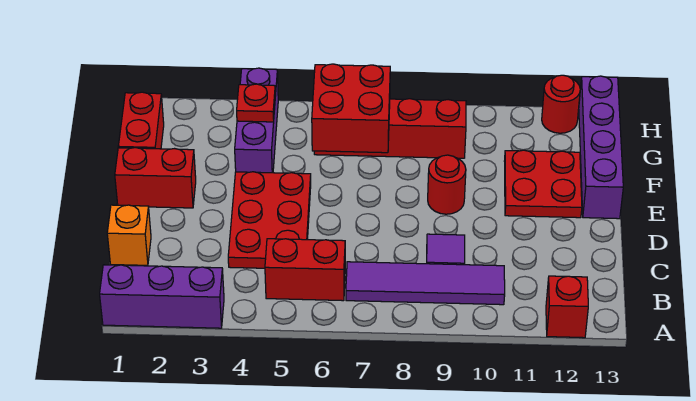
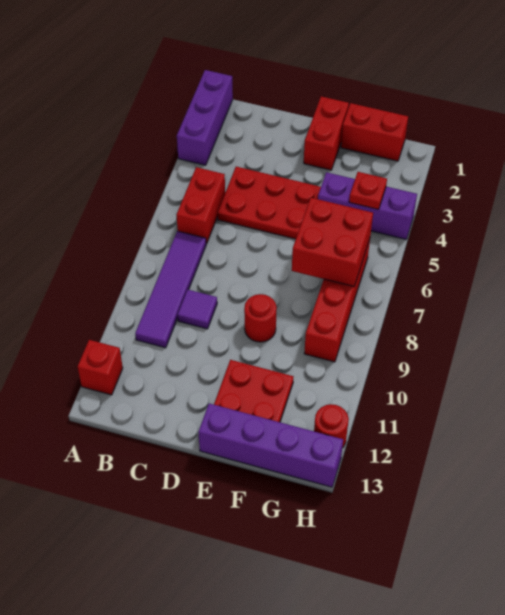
orange brick C1 level 1 -> none

